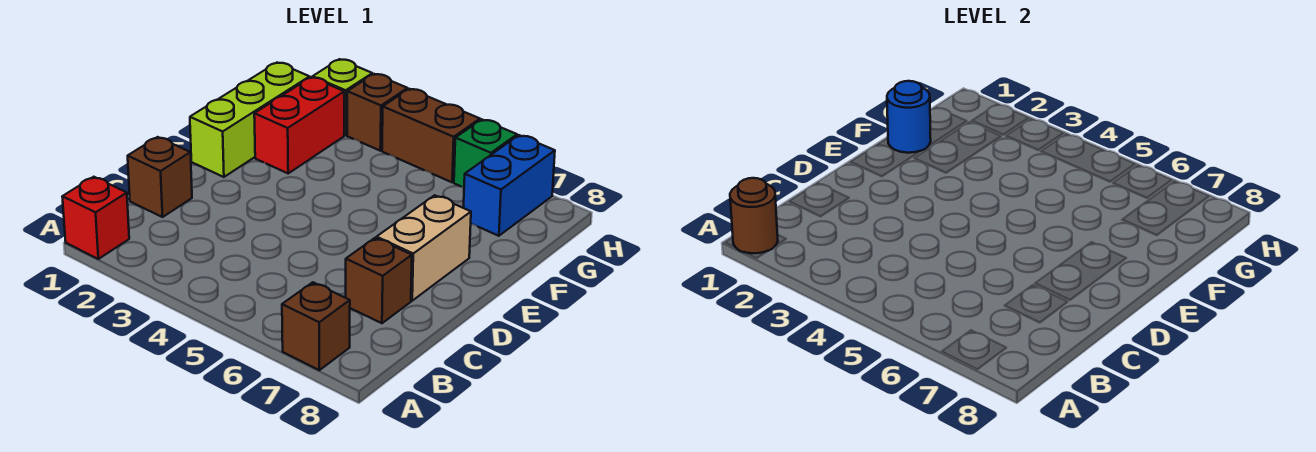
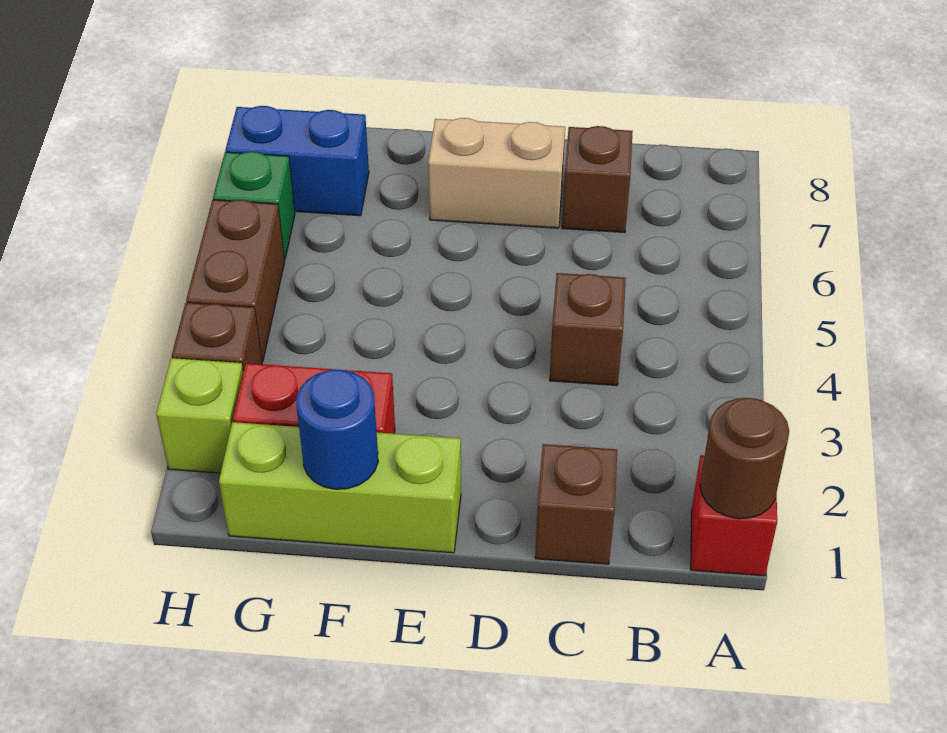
brown brick A7 level 1 -> brown brick C4 level 1

